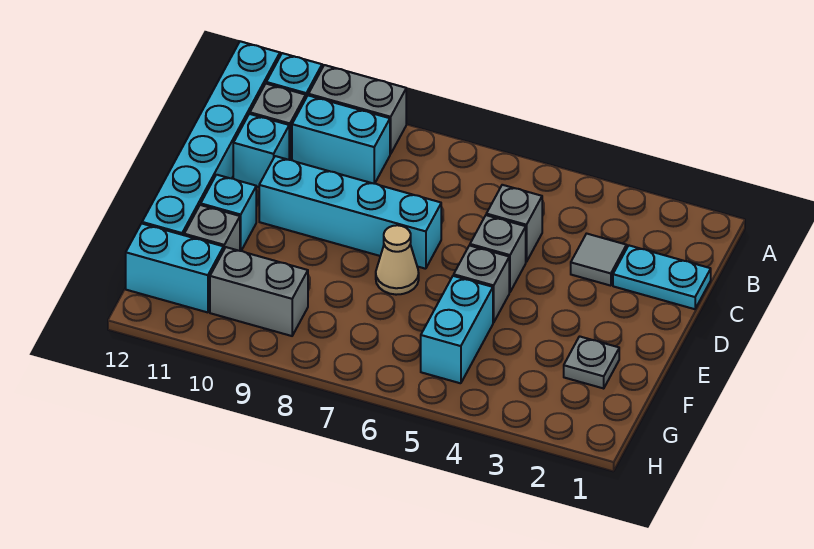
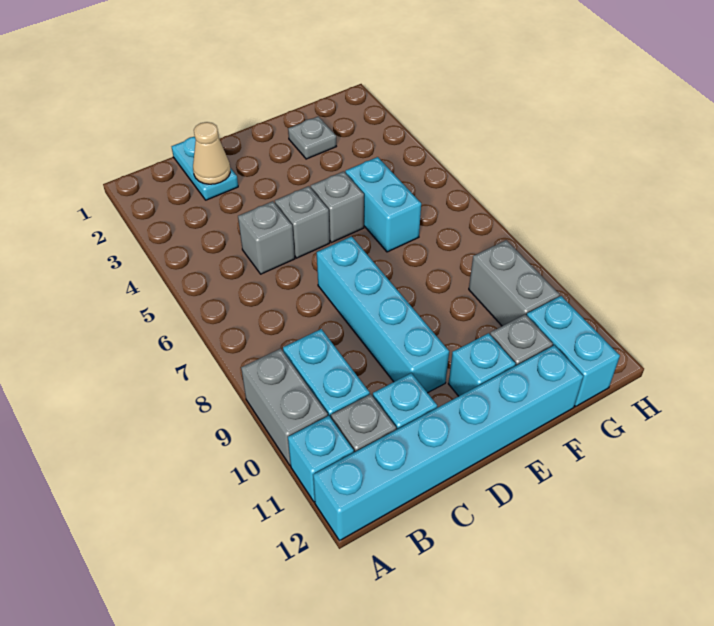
grey tile C3 level 1 -> none
tan cone E7 level 1 -> tan cone C2 level 2
cyan brick F5:G5 level 1 -> cyan brick F5:F6 level 1

